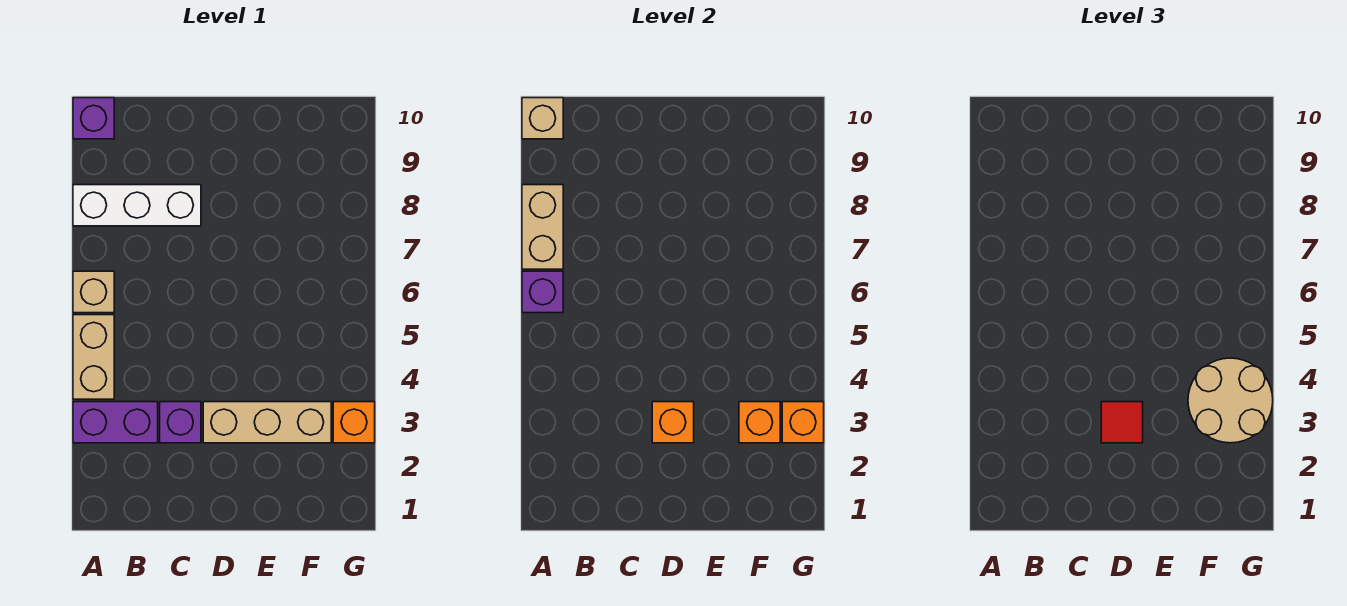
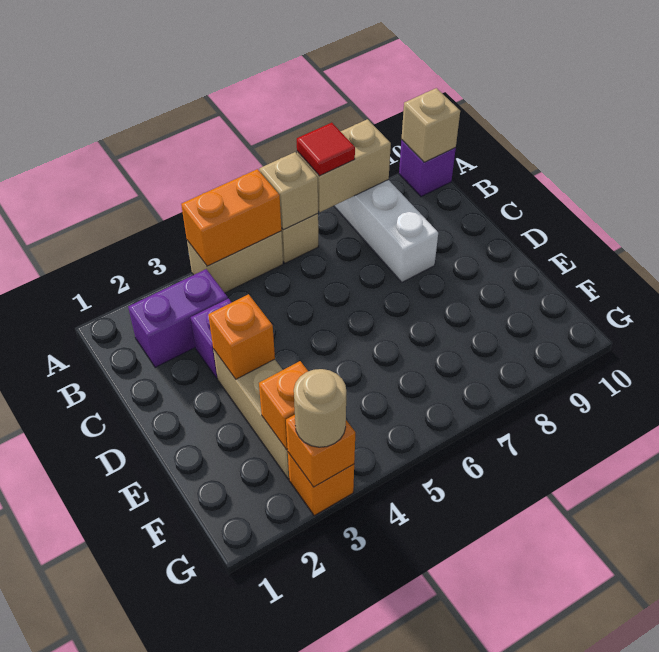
purple brick A3:B3 level 1 -> purple brick B2:B3 level 1
none -> orange brick A4:A5 level 2
purple brick A6 level 2 -> tan brick A6 level 2
red tile D3 level 3 -> red tile A7 level 3
tan round brick F3:G4 level 3 -> tan round brick G3 level 3

